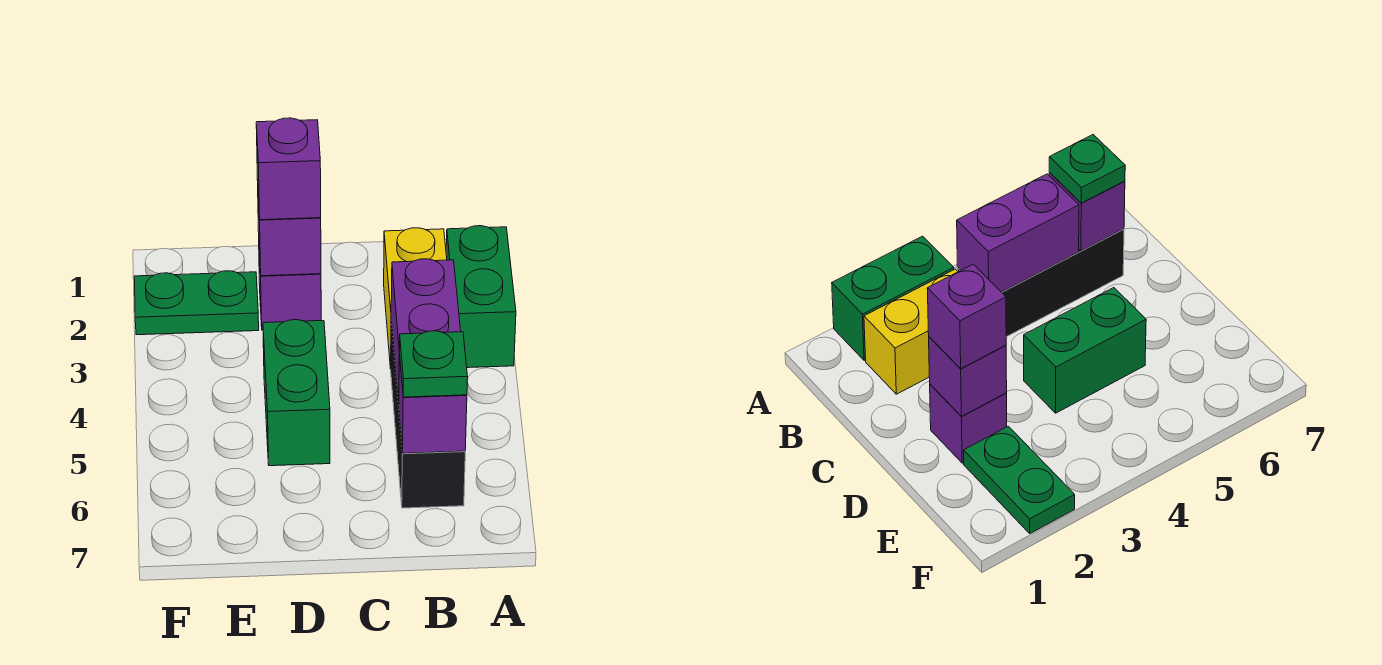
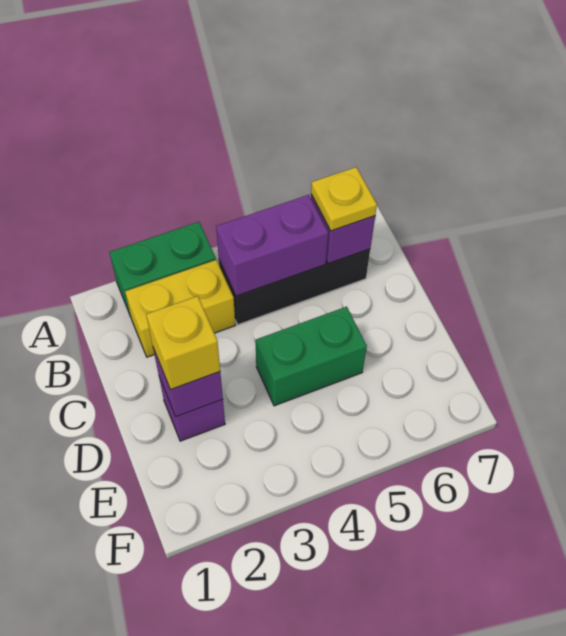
green plate B6 level 3 -> yellow plate B6 level 3
purple brick D2 level 3 -> yellow brick D2 level 3
green plate E2:F2 level 1 -> none

